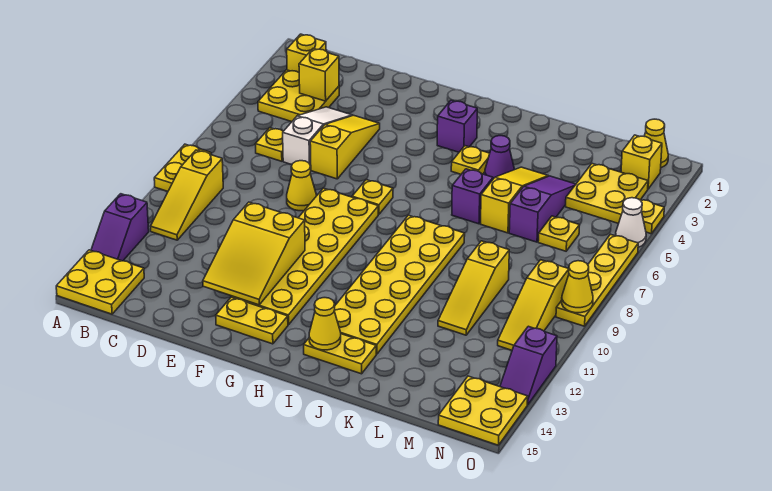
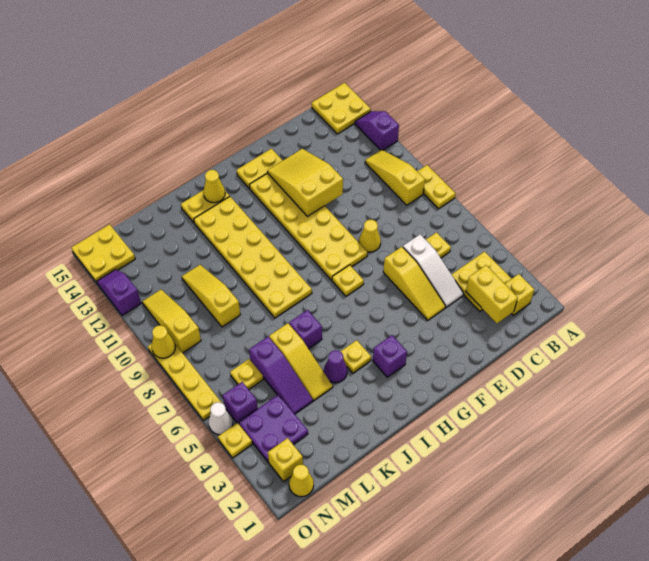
yellow brick C3 level 2 -> yellow brick C2:C3 level 2
yellow plate M3:N4 level 1 -> purple plate M3:N4 level 1
none -> purple brick N5 level 1

